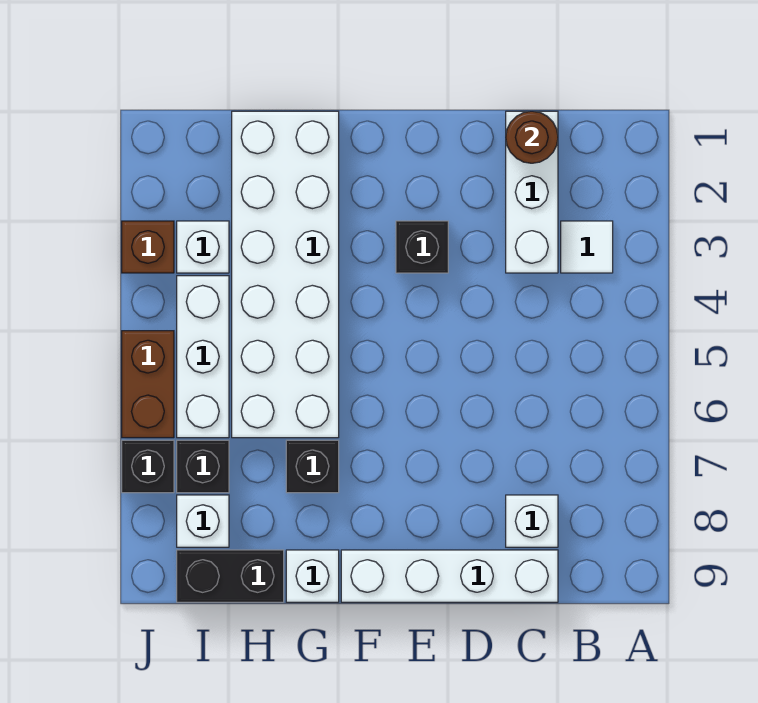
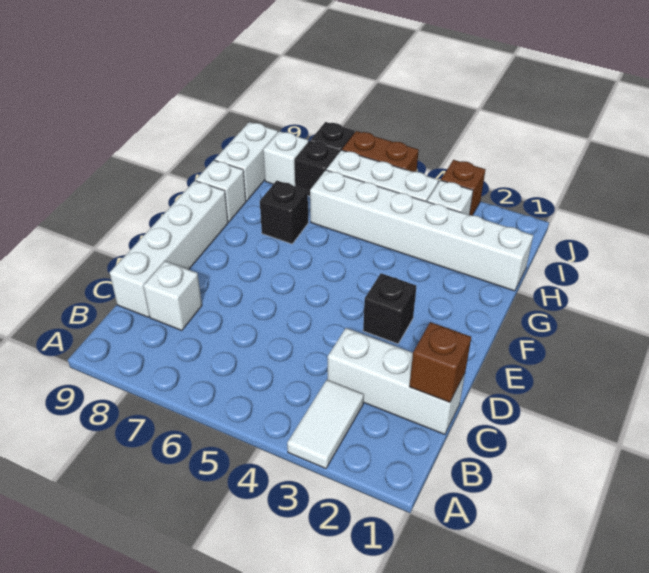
white tile B3 level 1 -> white tile A3:B3 level 1
brown round brick C1 level 2 -> brown brick C1 level 2
white brick G1:H6 level 1 -> white brick H1:H6 level 1
black brick H9:I9 level 1 -> white brick H9:I9 level 1

